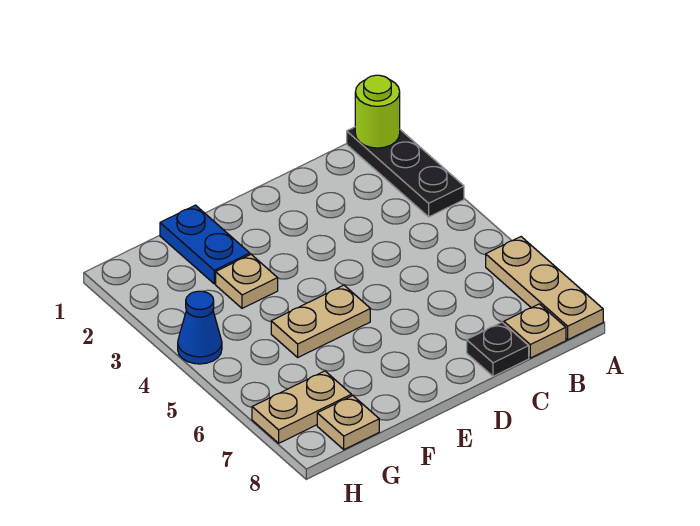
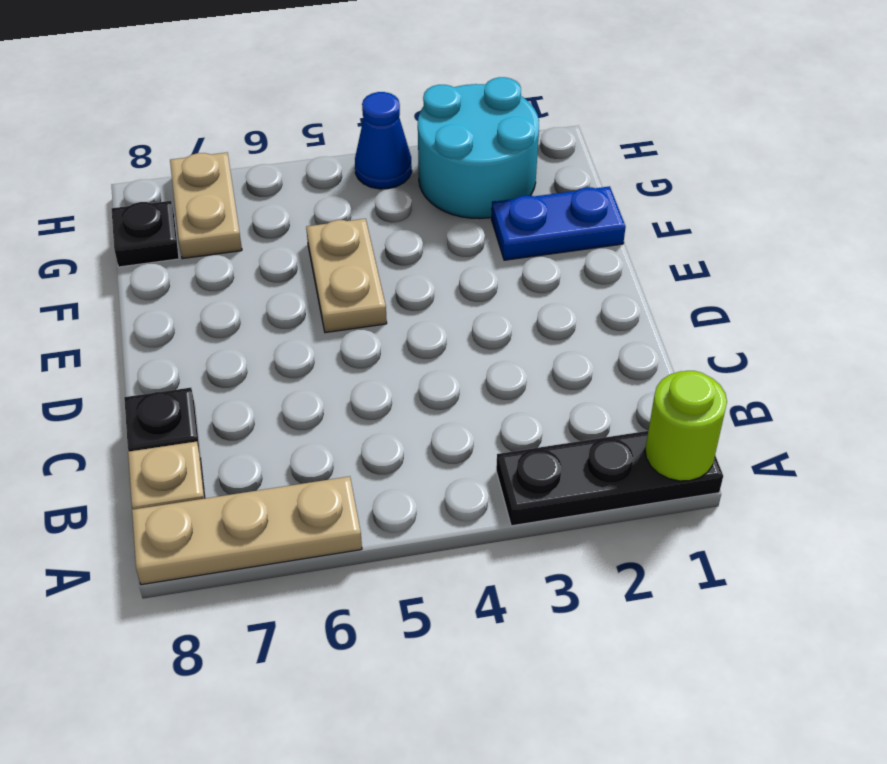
tan plate F3 level 1 -> none
none -> cyan round brick G2:H3 level 1
tan plate G8 level 1 -> black plate G8 level 1

